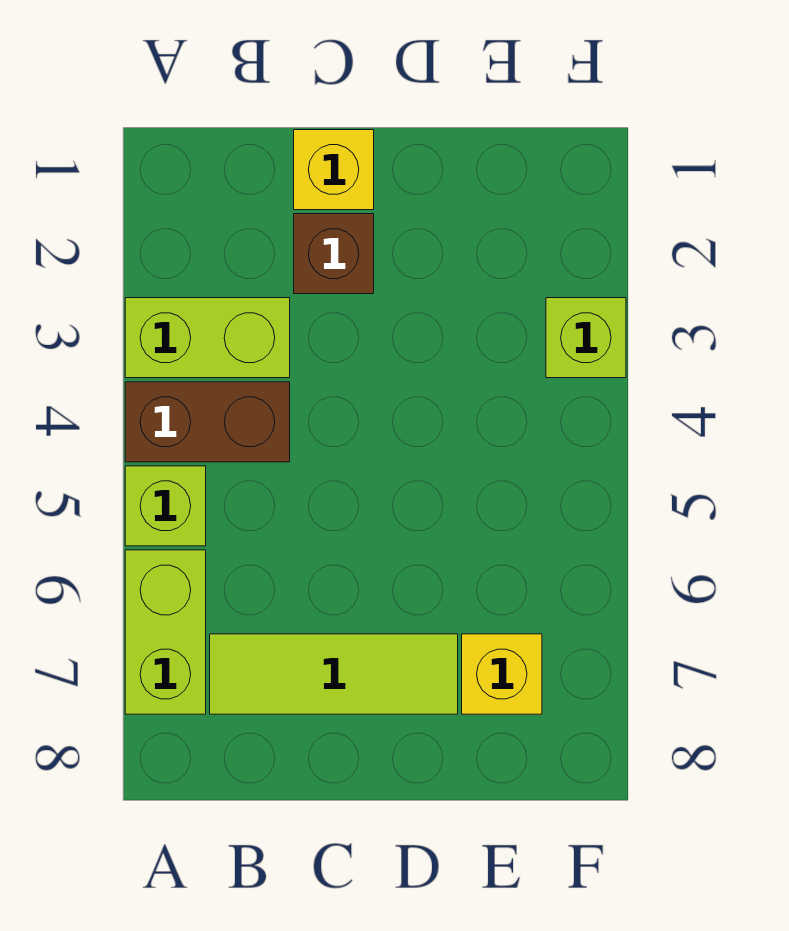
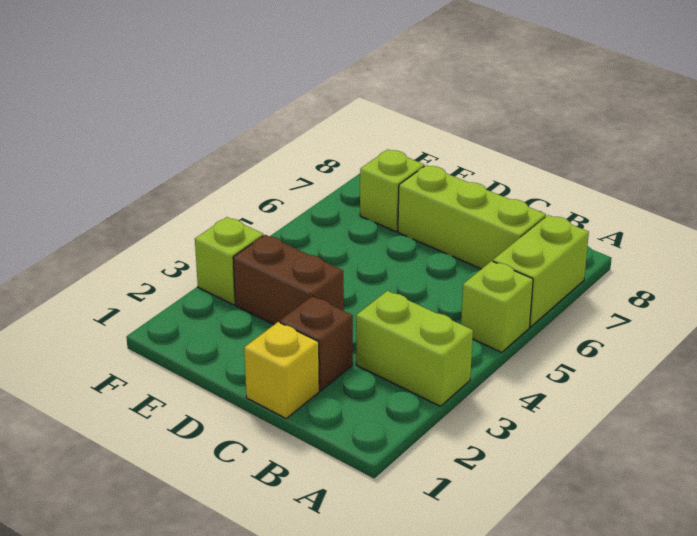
brown brick A4:B4 level 1 -> brown brick D3:E3 level 1
lime tile B7:D7 level 1 -> lime brick B7:D7 level 1
yellow brick E7 level 1 -> lime brick E7 level 1

